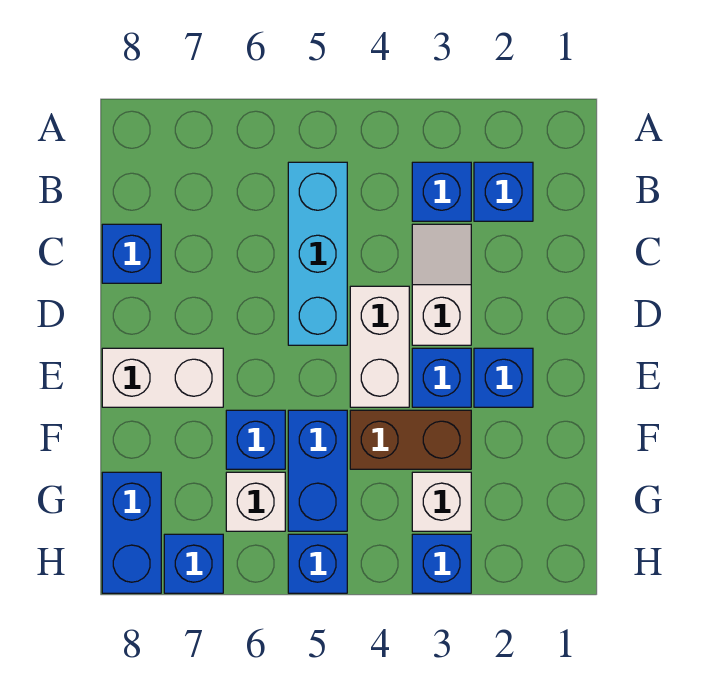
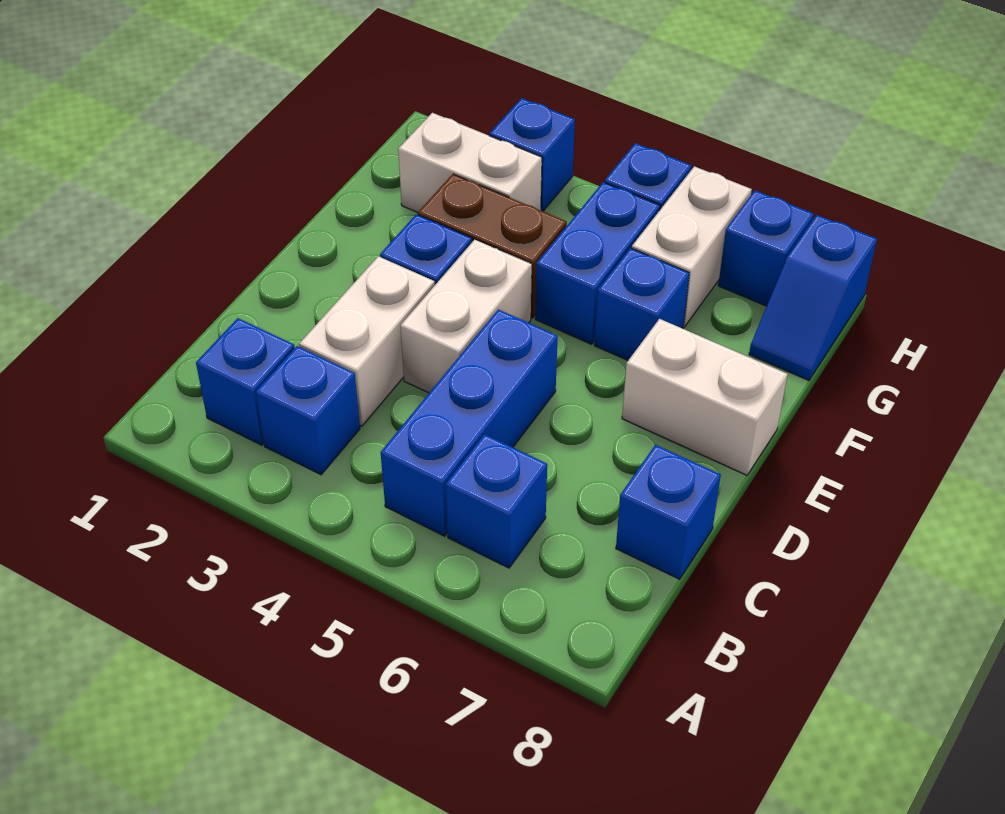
cyan brick B5:D5 level 1 -> blue brick B5:D5 level 1
white slope C3:D3 level 1 top D -> white brick C3:D3 level 1
blue brick E2 level 1 -> blue brick B6 level 1
white brick G3 level 1 -> white brick G2:G3 level 1
white brick G6 level 1 -> white brick G6:H6 level 1
blue brick G8:H8 level 1 -> blue slope G8:H8 level 1 top H

